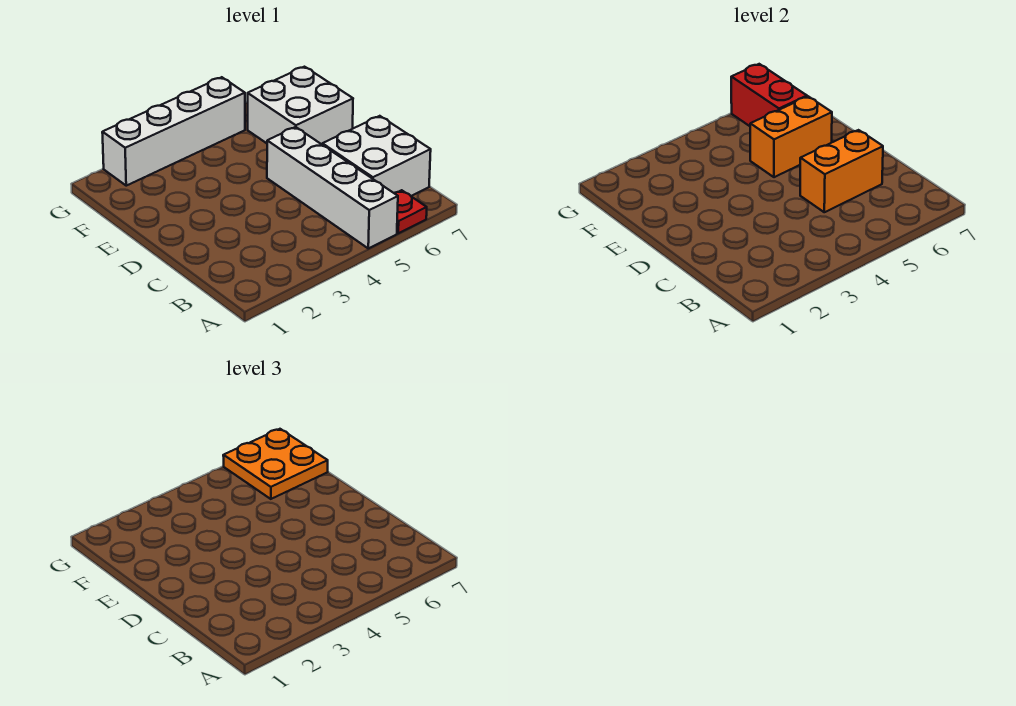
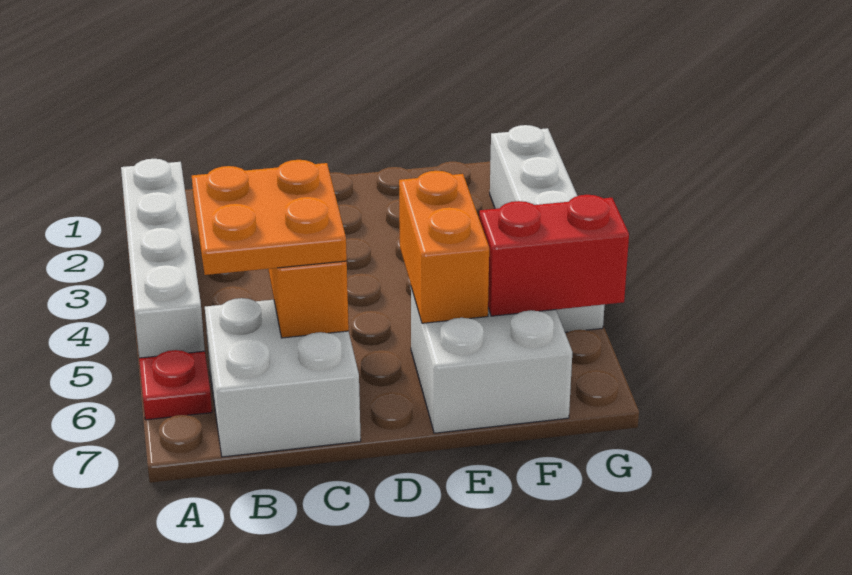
white brick A5:D5 level 1 -> white brick A2:A5 level 1
orange plate F6:G7 level 3 -> orange plate B5:C6 level 3

